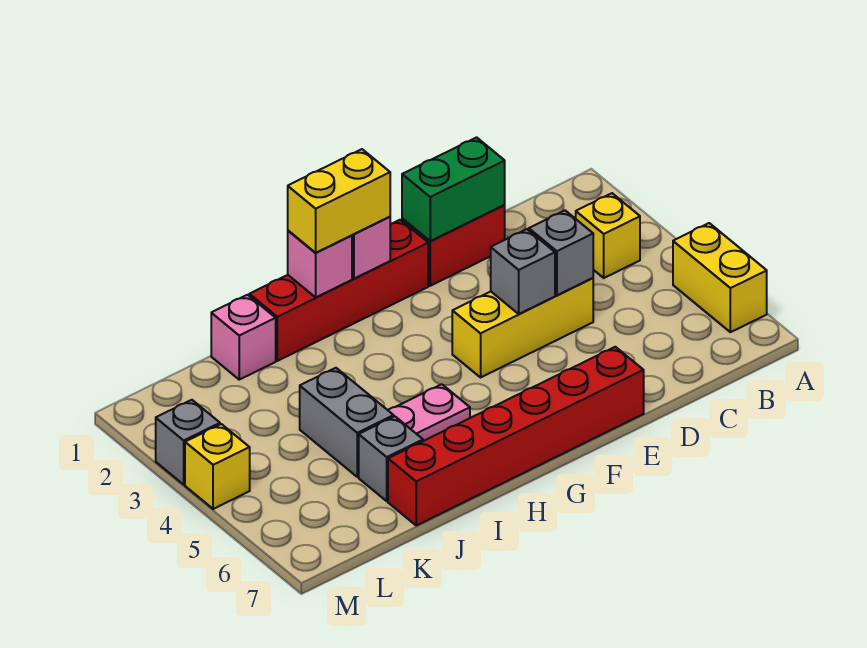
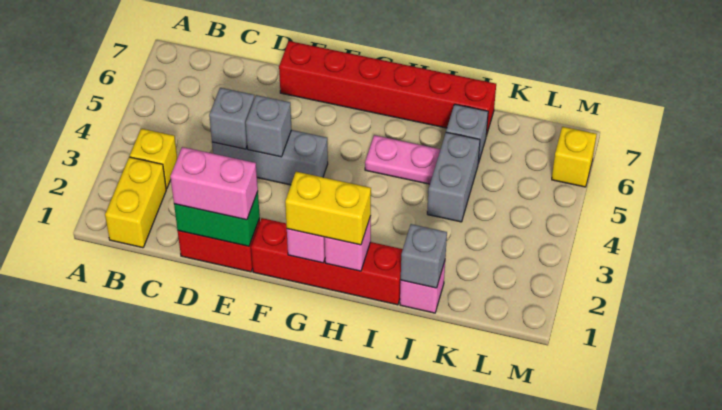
yellow brick A5:A6 level 1 -> yellow brick B1:B2 level 1
none -> pink brick D1:E1 level 3
yellow brick D4:F4 level 1 -> grey brick D4:F4 level 1
grey brick M3 level 1 -> grey brick J1 level 2
yellow brick M4 level 1 -> yellow brick M6 level 1

